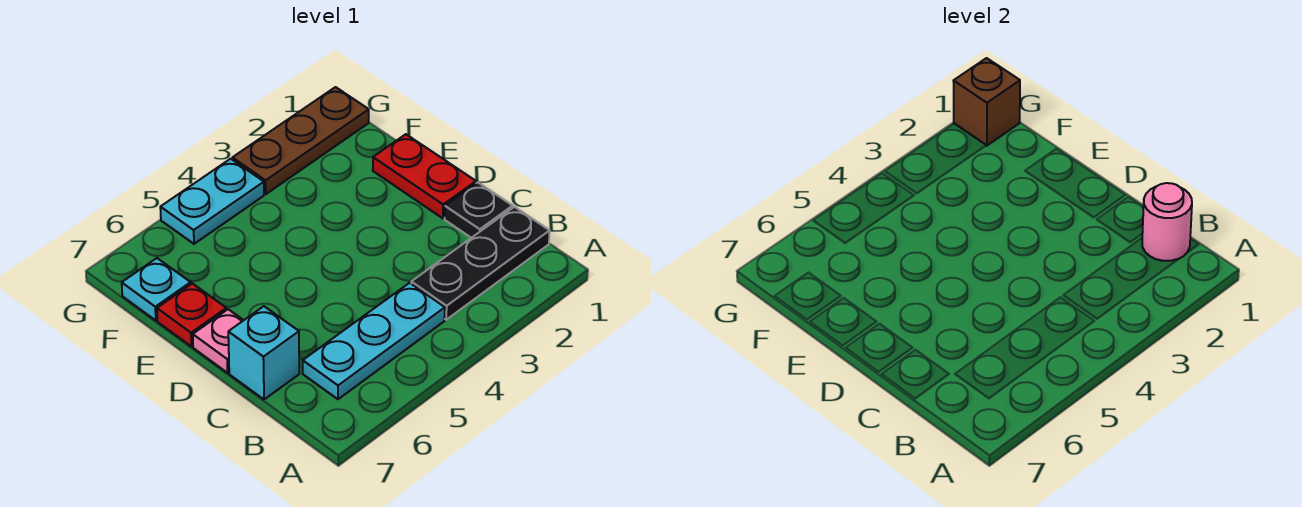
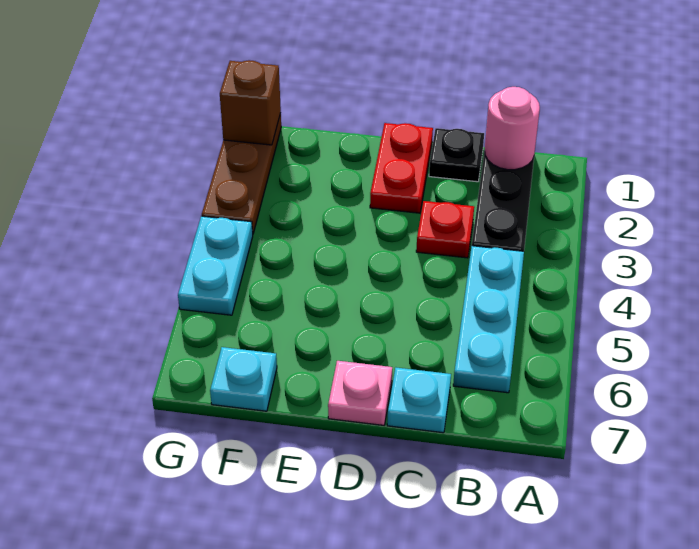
cyan brick C7 level 1 -> cyan plate C7 level 1
red plate D1:E1 level 1 -> red plate D1:D2 level 1
red plate E7 level 1 -> red plate C3 level 1

